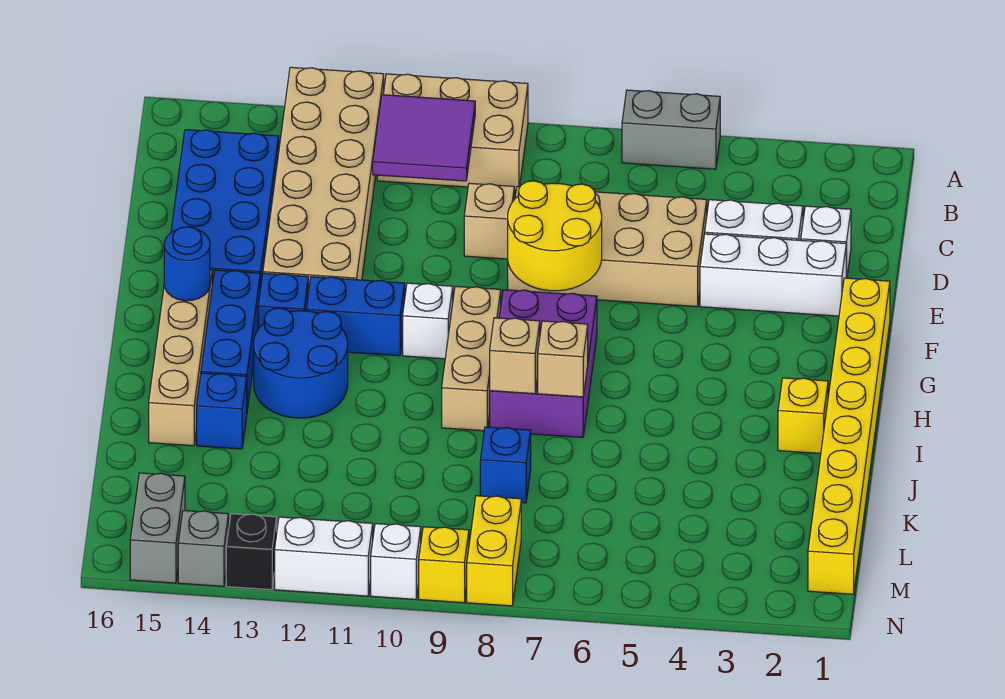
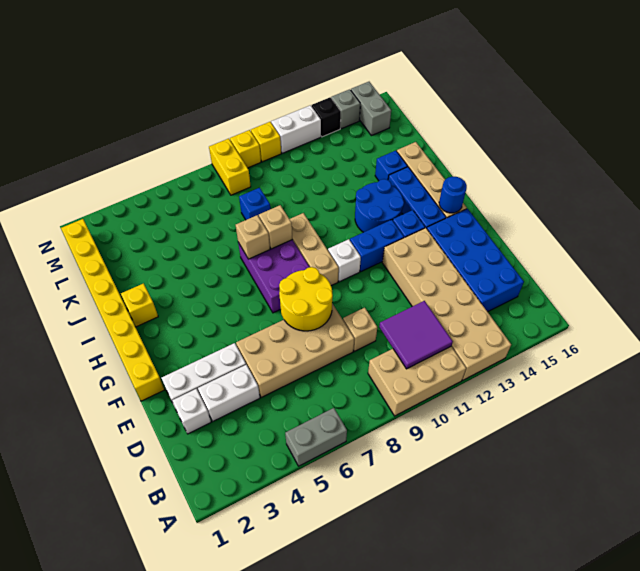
white brick N10 level 1 -> yellow brick N10 level 1

